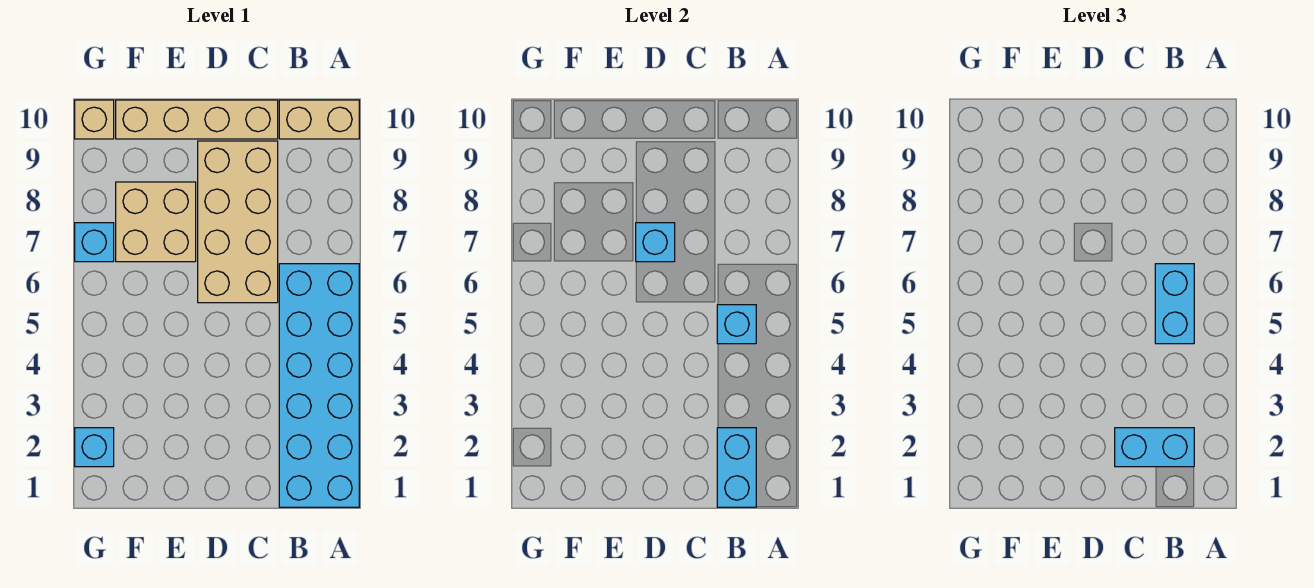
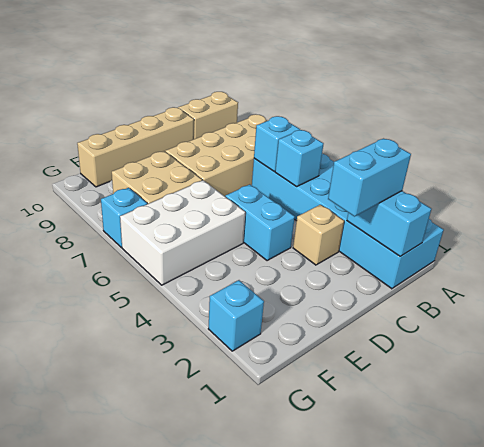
cyan brick B5:B6 level 3 -> cyan brick D4:D5 level 1
tan brick C6:D9 level 1 -> tan brick A7:D8 level 1
cyan brick D7 level 2 -> cyan brick B6 level 2
none -> white brick E5:G6 level 1
tan brick G10 level 1 -> tan brick C3 level 1

